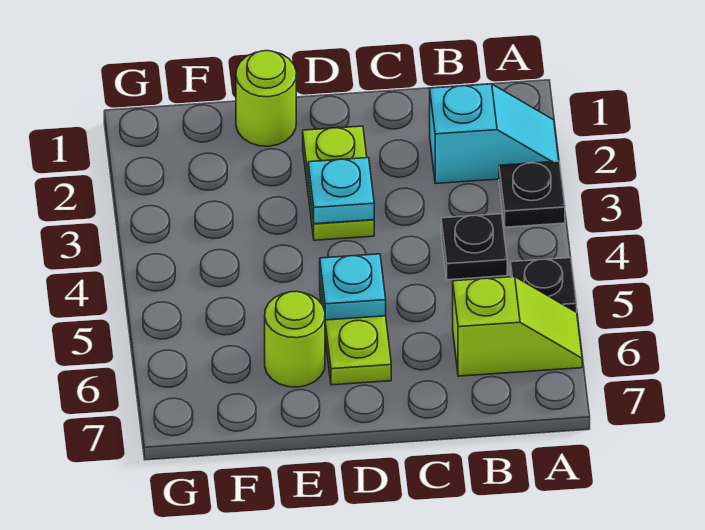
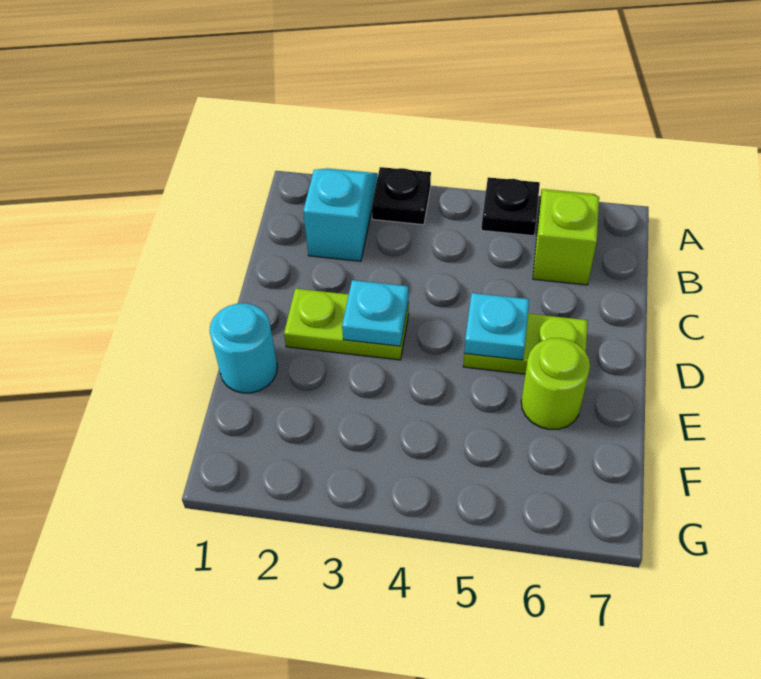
black plate B4 level 1 -> none
lime round brick E1 level 1 -> cyan round brick E1 level 1

